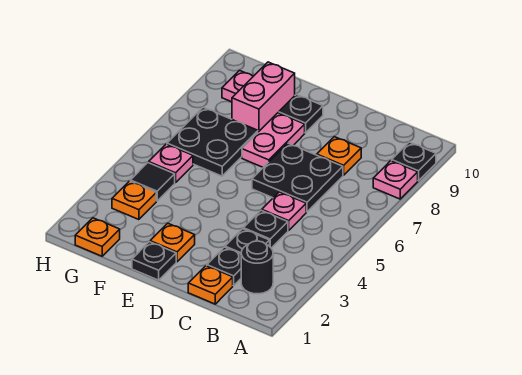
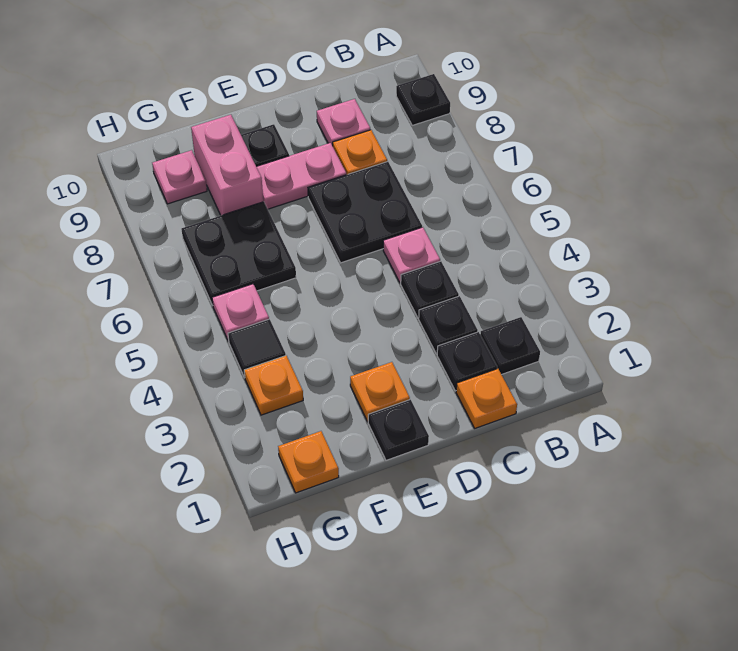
pink plate A8 level 1 -> pink plate C9 level 1
black round brick B2 level 1 -> black plate B2 level 1
pink plate E7:E8 level 1 -> pink plate D8:E8 level 1

